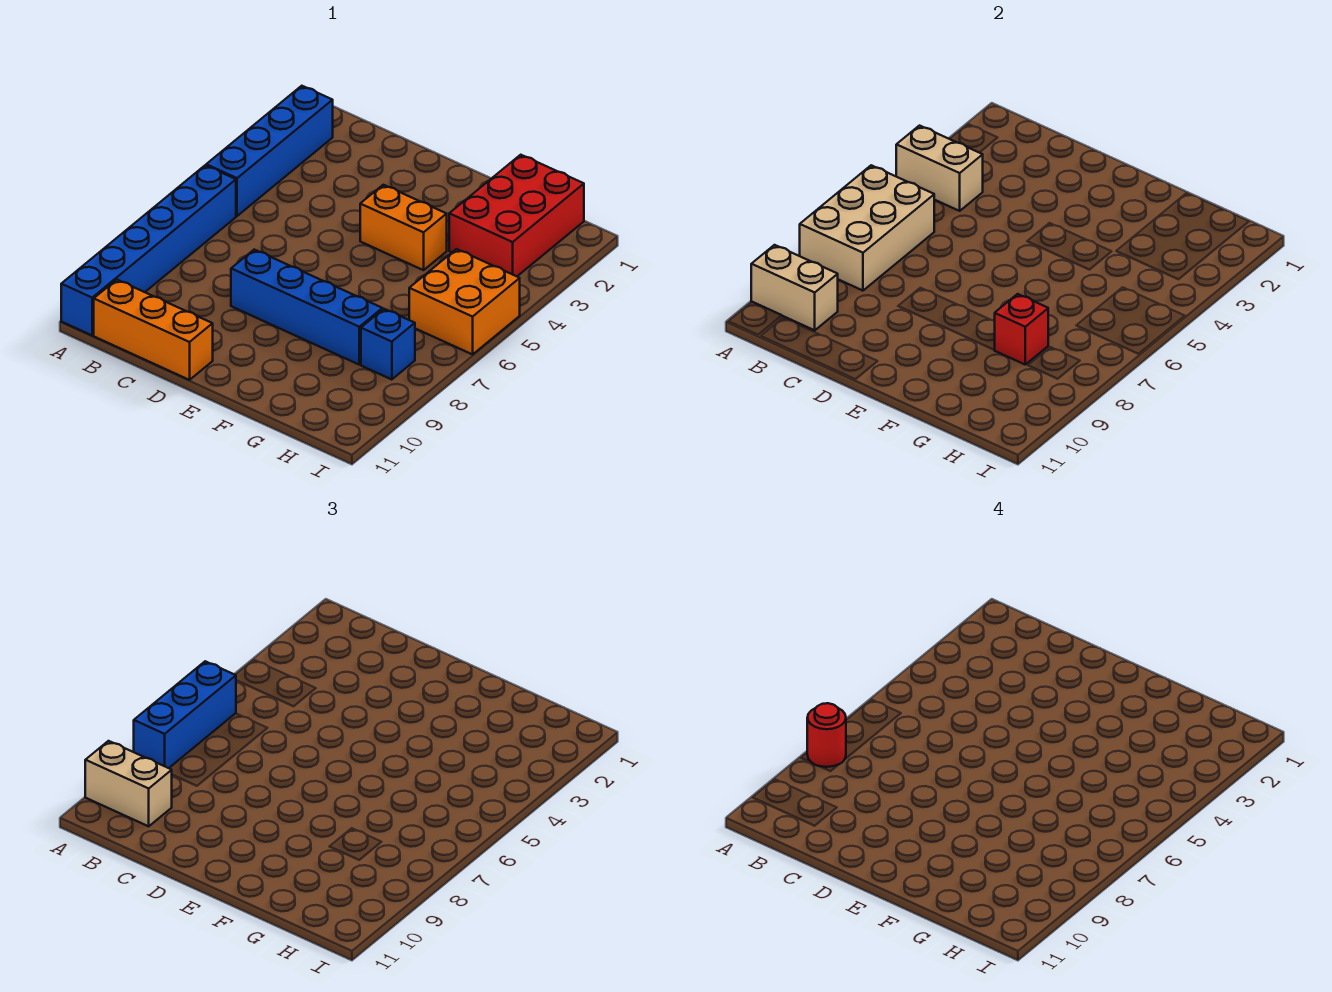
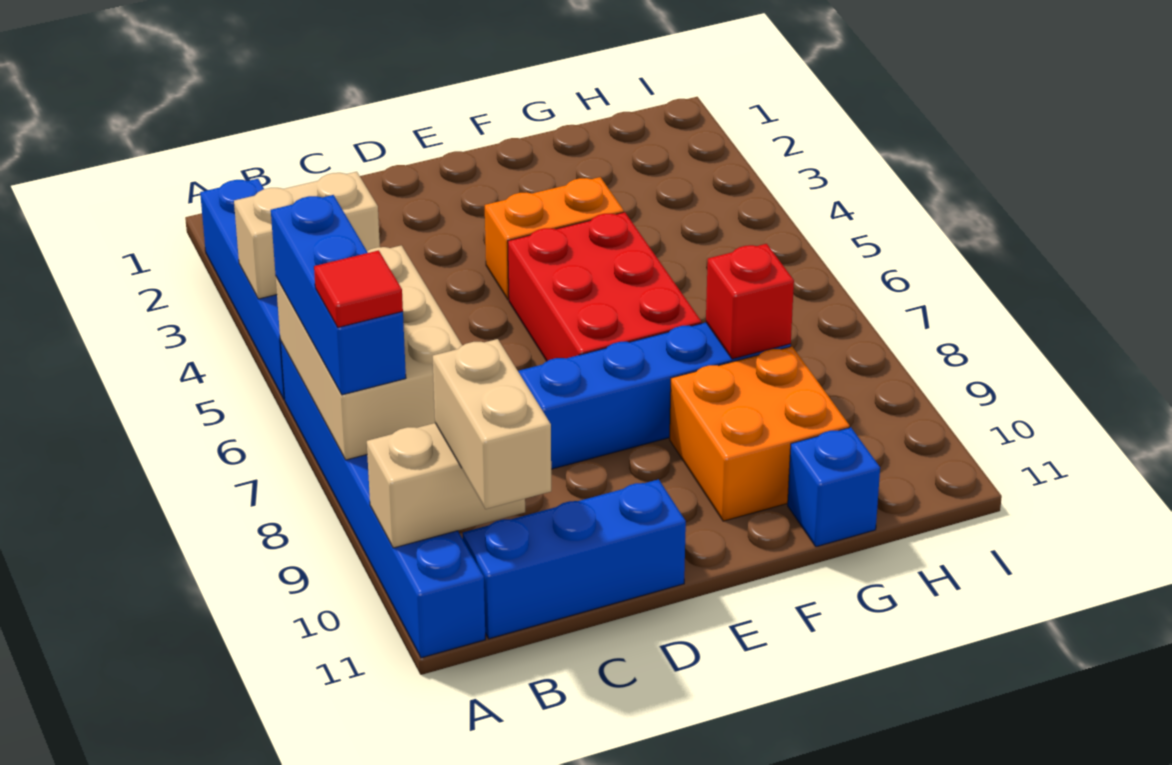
red round brick A8 level 4 -> red tile A8 level 4
tan brick A10:B10 level 3 -> tan brick B10:B11 level 3
orange brick B11:D11 level 1 -> blue brick B11:D11 level 1
red brick G1:H3 level 1 -> red brick E5:F7 level 1
orange brick H5:I6 level 1 -> orange brick F9:G10 level 1
blue brick H8 level 1 -> blue brick G11 level 1

